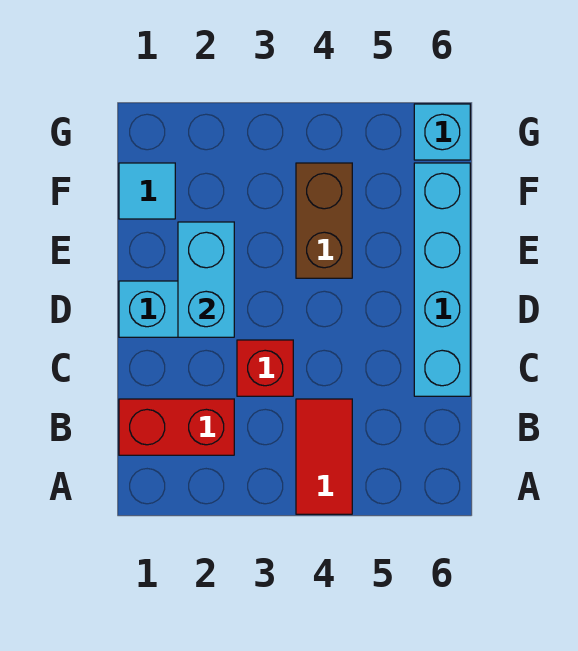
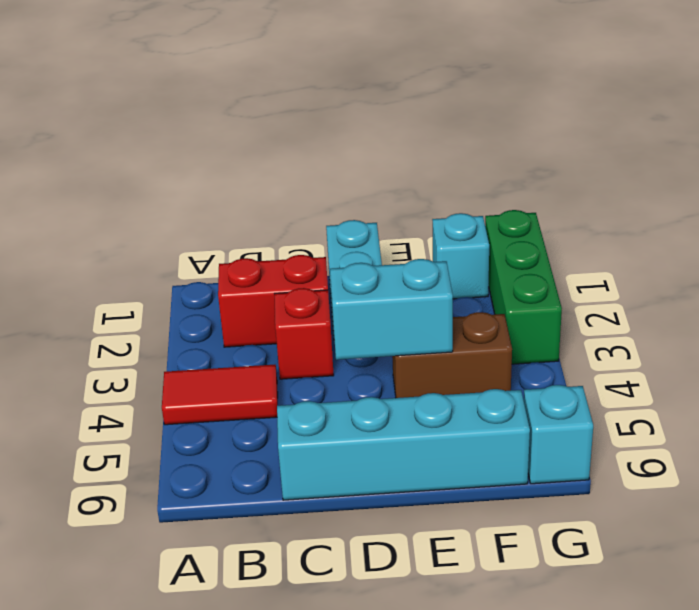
red brick B1:B2 level 1 -> red brick B2:C2 level 1
cyan brick D2:E2 level 2 -> cyan brick D4:E4 level 2
cyan tile F1 level 1 -> cyan brick F1 level 1
none -> green brick G1:G3 level 1

